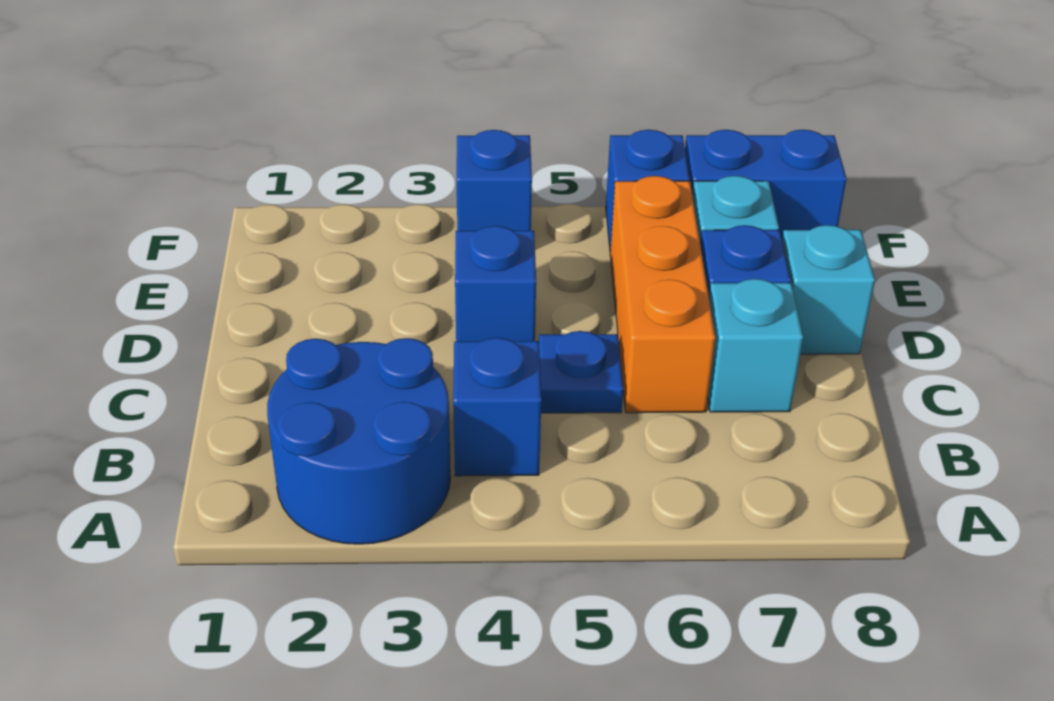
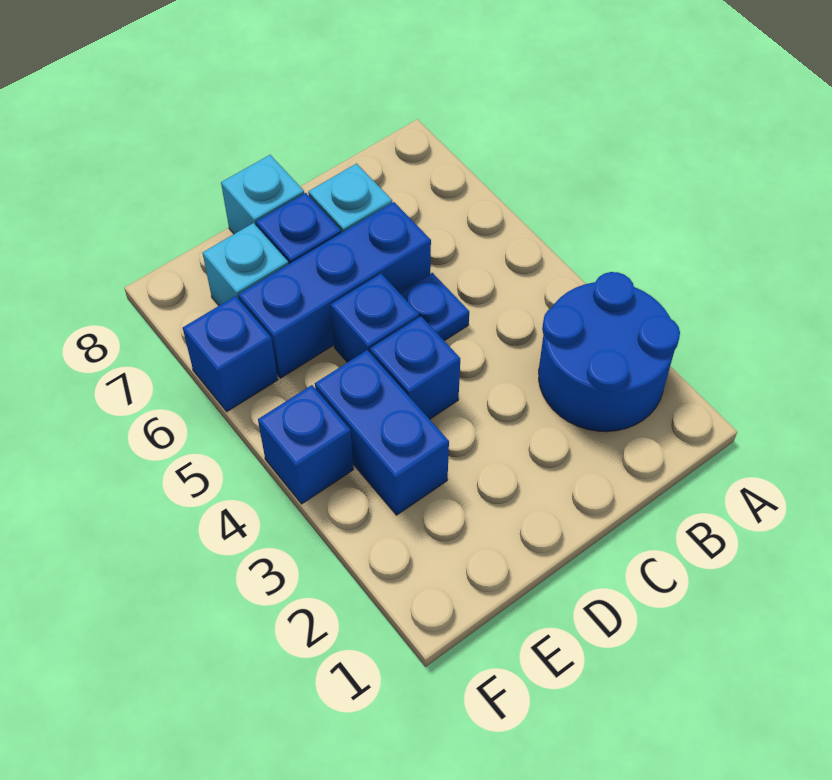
blue brick B4 level 1 -> blue brick D5 level 1
orange brick C6:E6 level 1 -> blue brick C6:E6 level 1
blue brick F7:F8 level 1 -> blue brick E3:E4 level 1

